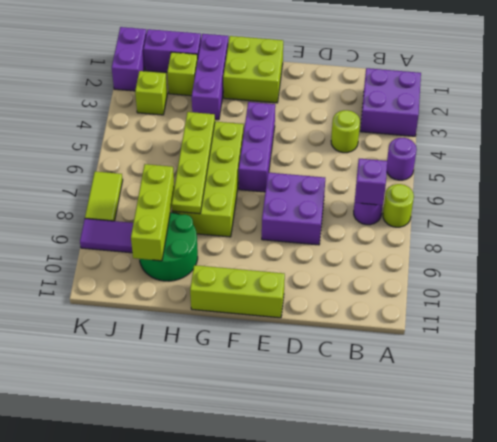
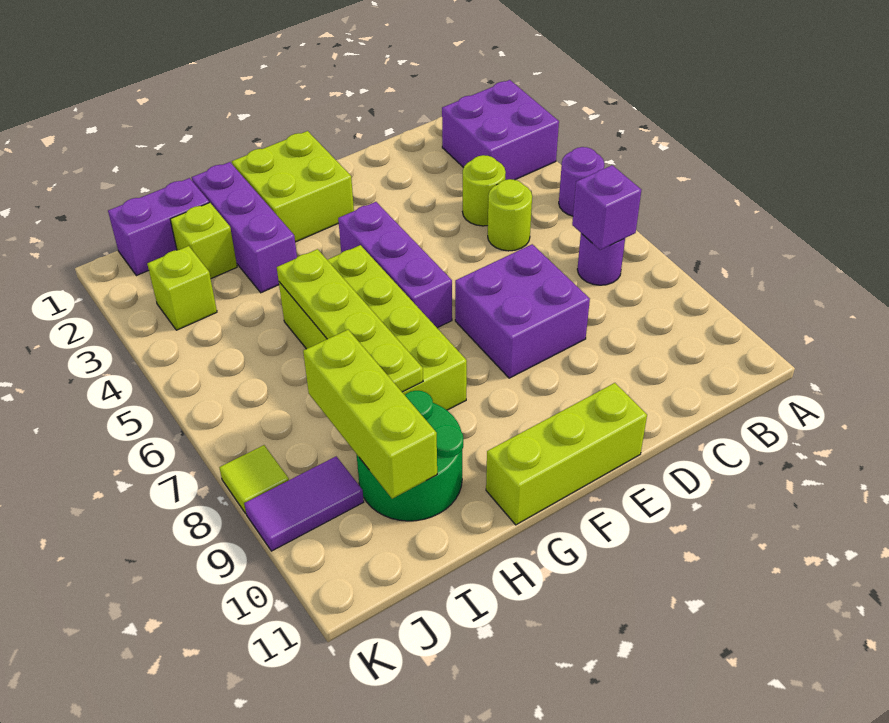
lime round brick A7 level 1 -> lime round brick C5 level 1
purple brick K1:K2 level 1 -> none
lime tile K7:K8 level 1 -> lime tile K8 level 1

